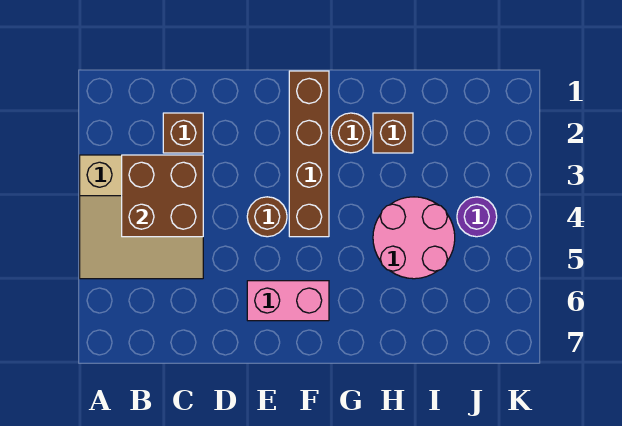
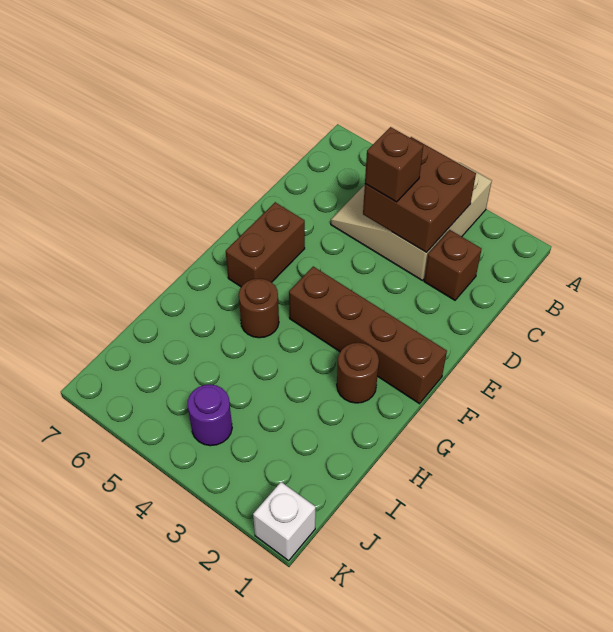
brown round brick E4 level 1 -> brown round brick G5 level 1
pink brick E6:F6 level 1 -> brown brick E6:F6 level 1
brown brick H2 level 1 -> brown brick C4 level 3
pink round brick H4:I5 level 1 -> none
none -> white brick K1 level 1

